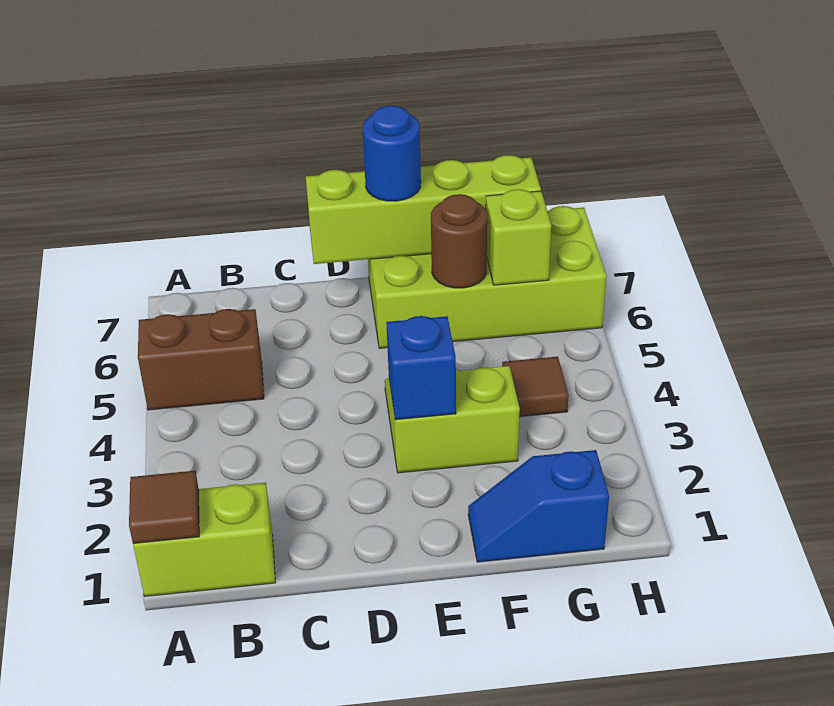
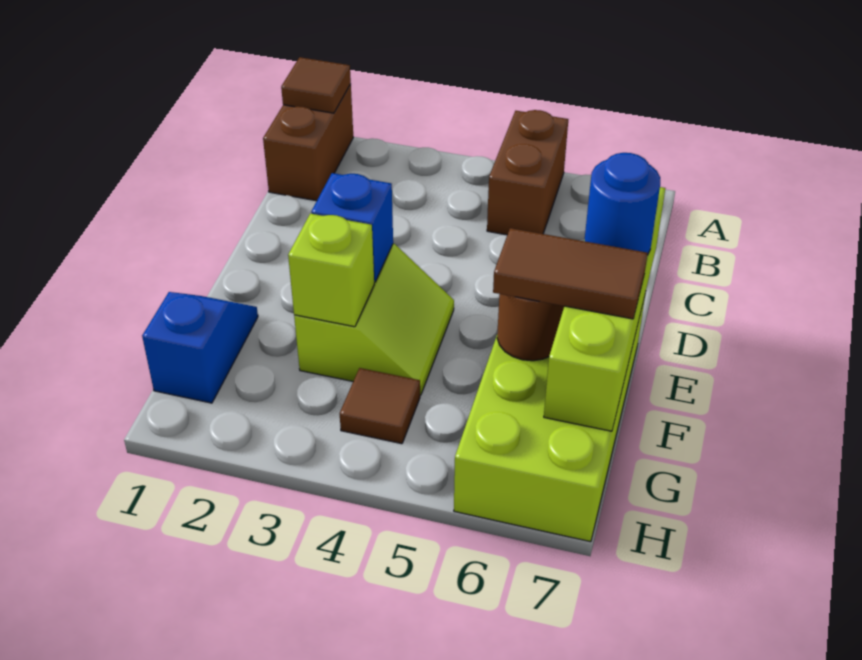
lime brick A1:B1 level 1 -> brown brick A1:B1 level 1
none -> brown tile F6:F7 level 3
lime brick G6 level 2 -> lime brick F3 level 2

